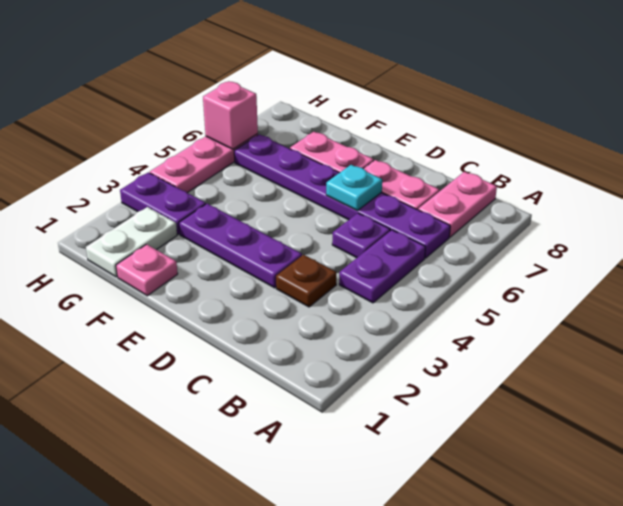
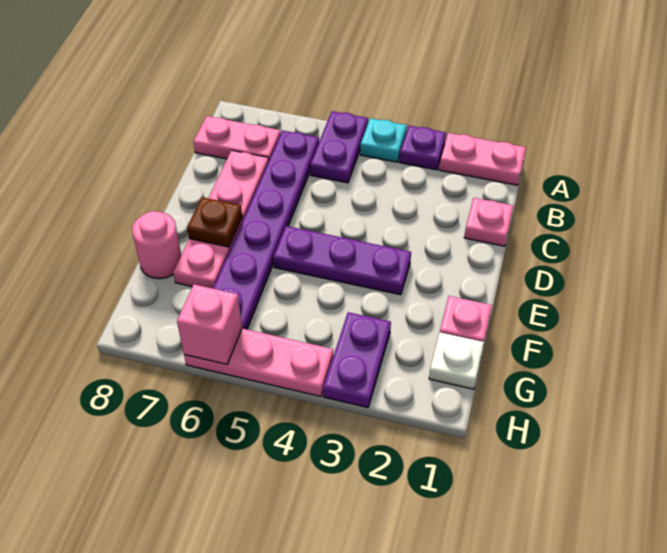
none -> pink plate A1:A2 level 1
purple plate B4:B5 level 1 -> purple plate A5:B5 level 1
none -> pink plate C1 level 1
brown plate C3 level 1 -> brown plate E7 level 2
purple plate C5 level 1 -> purple plate A3 level 1
purple plate D3:F3 level 1 -> purple plate E3:E5 level 1
cyan plate D6 level 2 -> cyan plate A4 level 1
none -> pink round brick F8 level 1
white plate G1:G2 level 1 -> white plate G1 level 1

